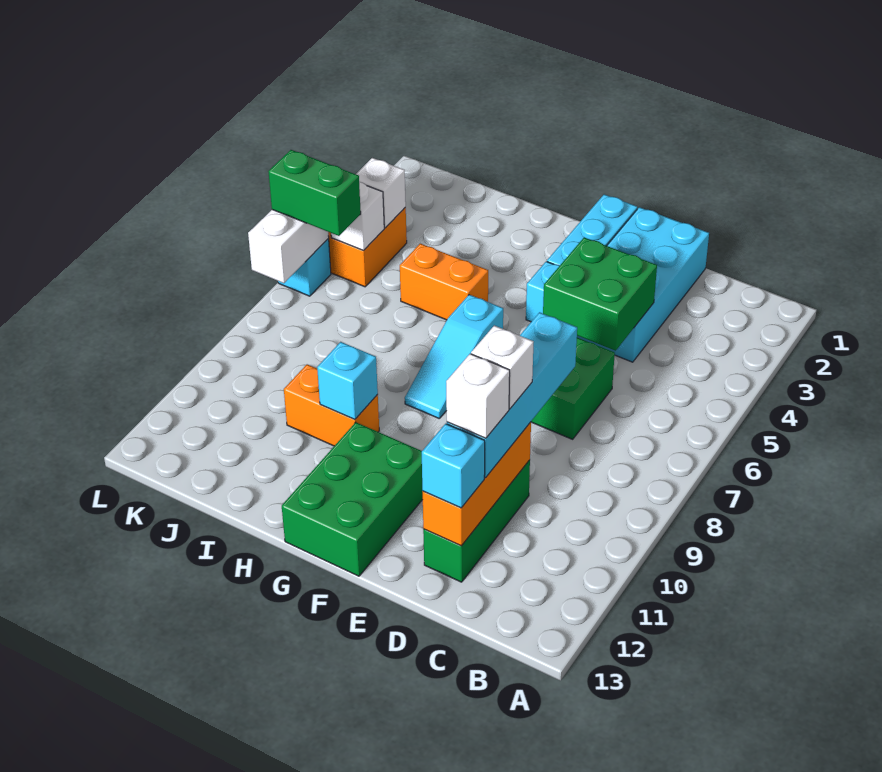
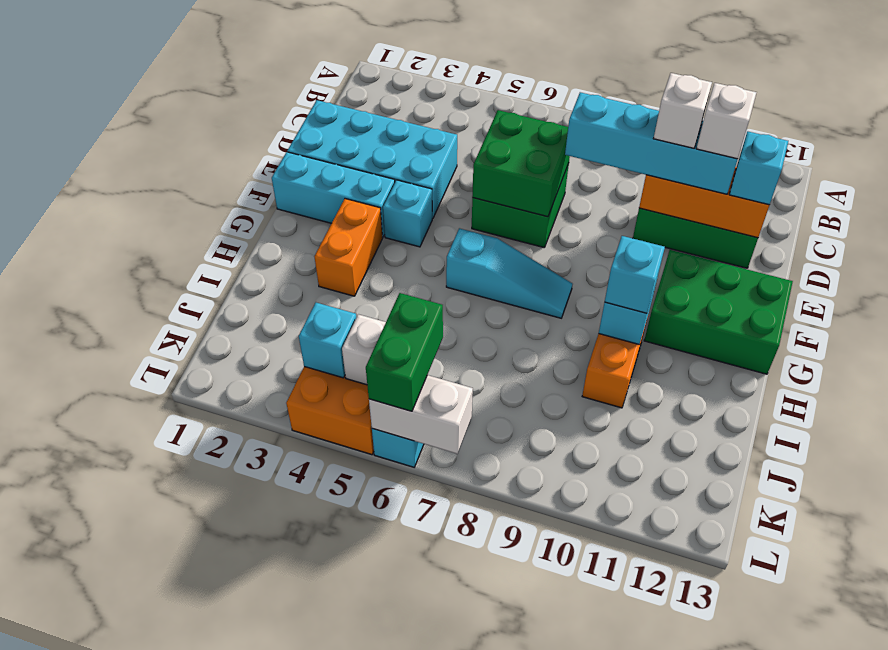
green brick D4:E5 level 2 -> green brick D6:E7 level 2
orange brick H5:I5 level 1 -> orange brick G3:H3 level 1
none -> cyan brick H10 level 3
white brick K4 level 2 -> cyan brick K4 level 2

